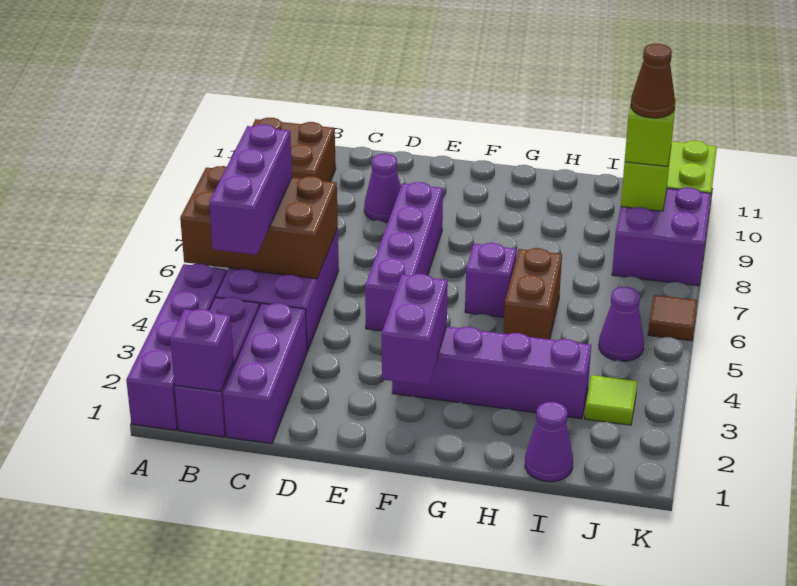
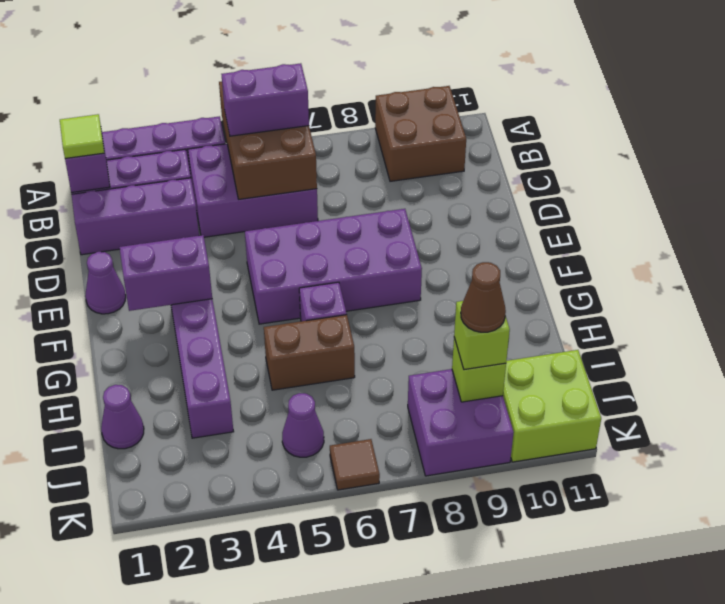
purple brick B4:B6 level 3 -> purple brick B5:B6 level 3
purple cone D9 level 1 -> purple cone E1 level 1
purple brick E5:E8 level 1 -> purple brick E5:F8 level 1
lime tile J3 level 1 -> lime tile B1 level 3

